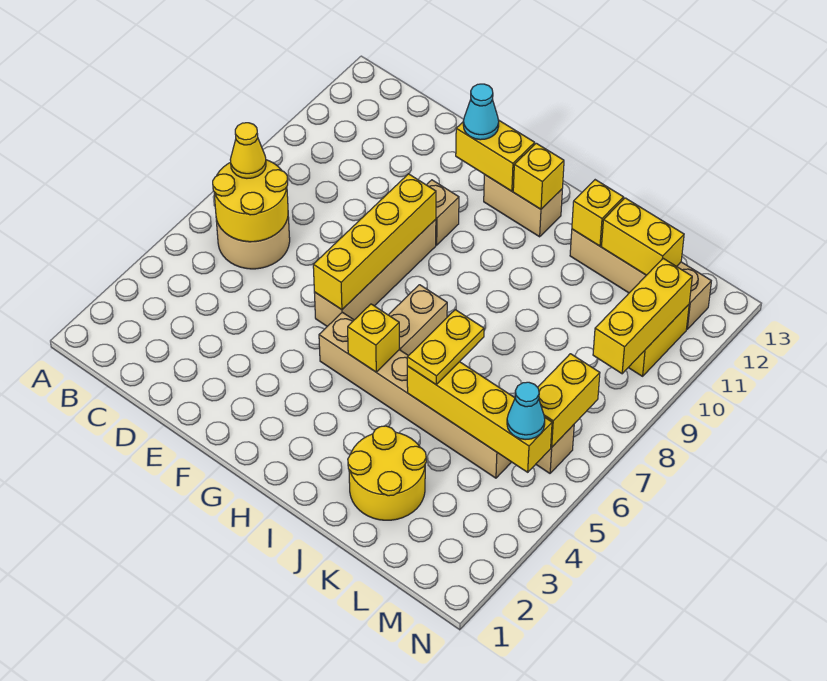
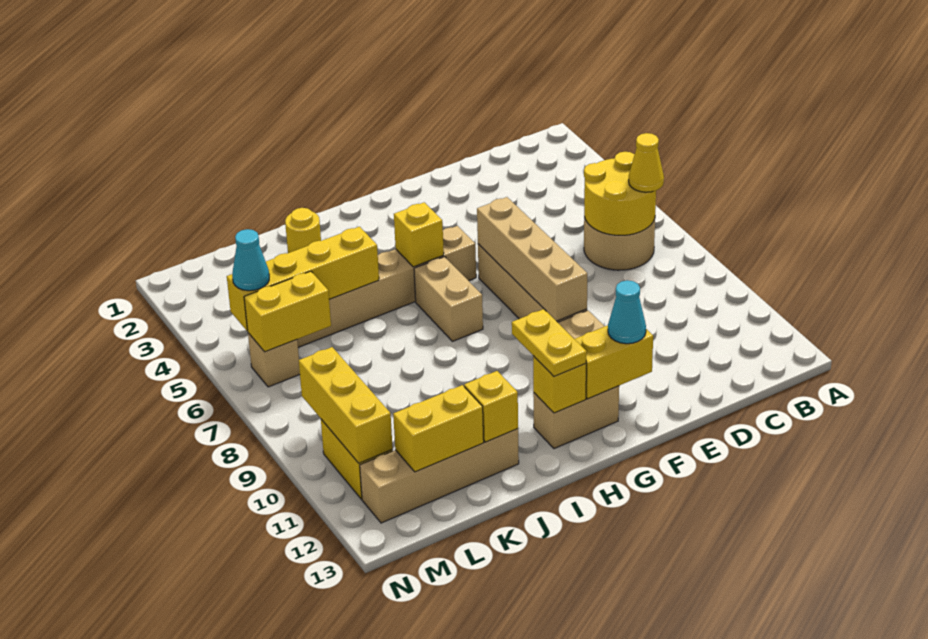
yellow brick F6:F9 level 2 -> tan brick F6:F9 level 2
yellow round brick J2:K3 level 1 -> yellow round brick J2 level 1
yellow plate J5:J6 level 3 -> yellow plate H11:H12 level 3
yellow brick M6:M7 level 2 -> yellow brick L6:M6 level 2

